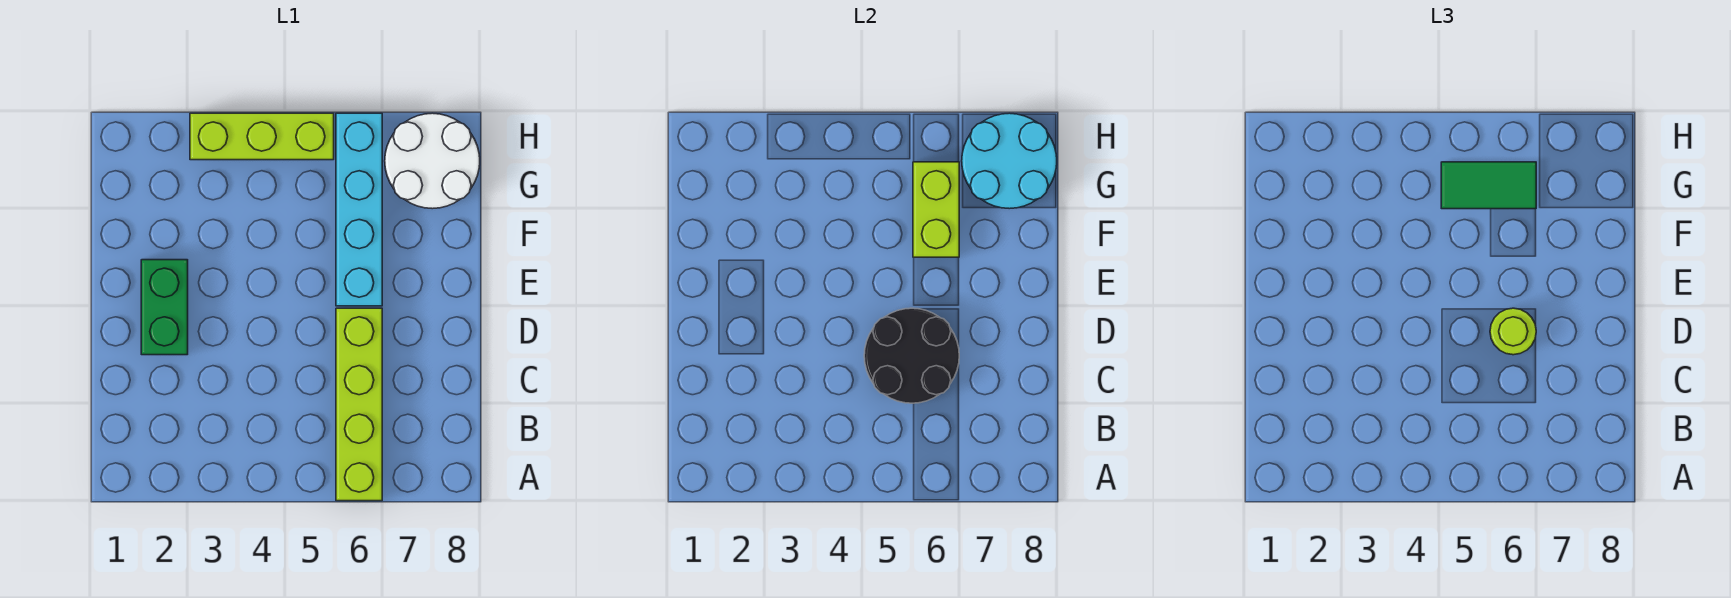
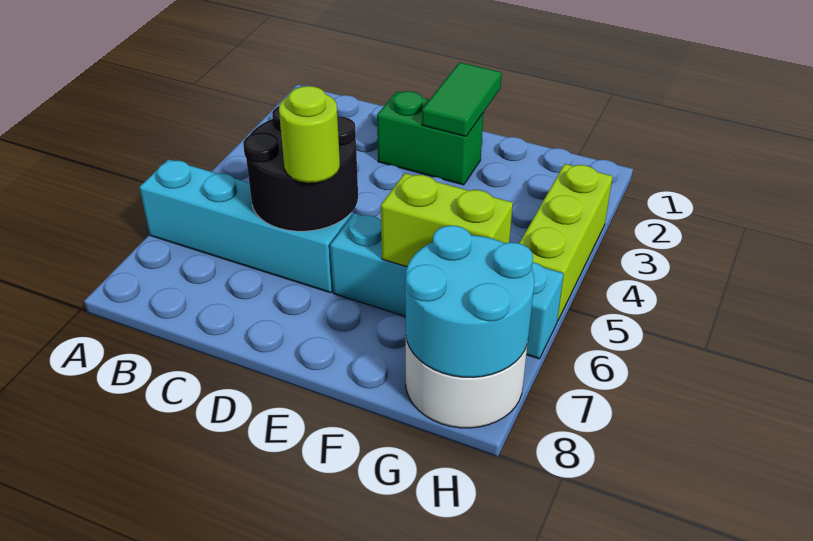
lime brick A6:D6 level 1 -> cyan brick A6:D6 level 1
green tile G5:G6 level 3 -> green tile E1:E2 level 2

